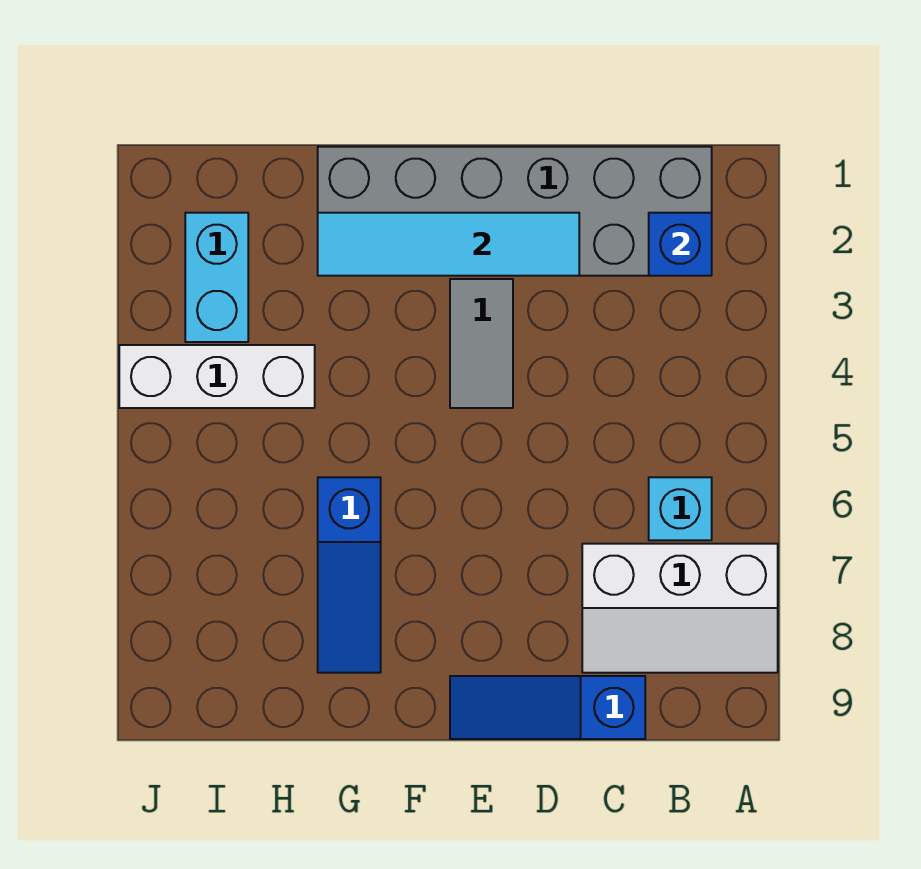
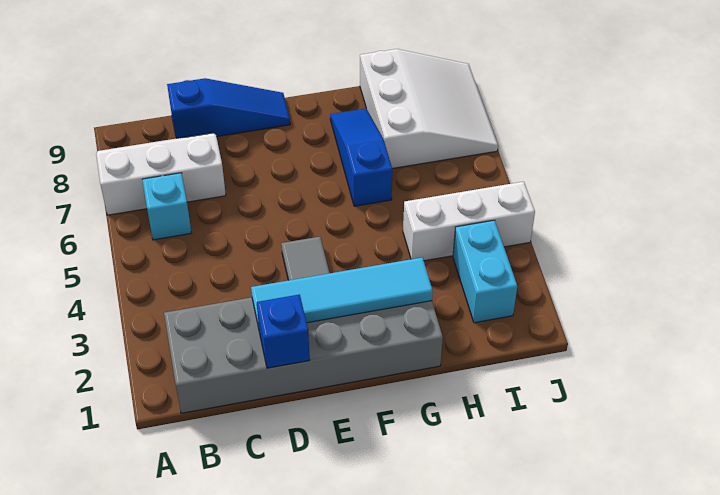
blue brick B2 level 2 -> blue brick D1 level 2
none -> white slope H7:J9 level 1 top H

